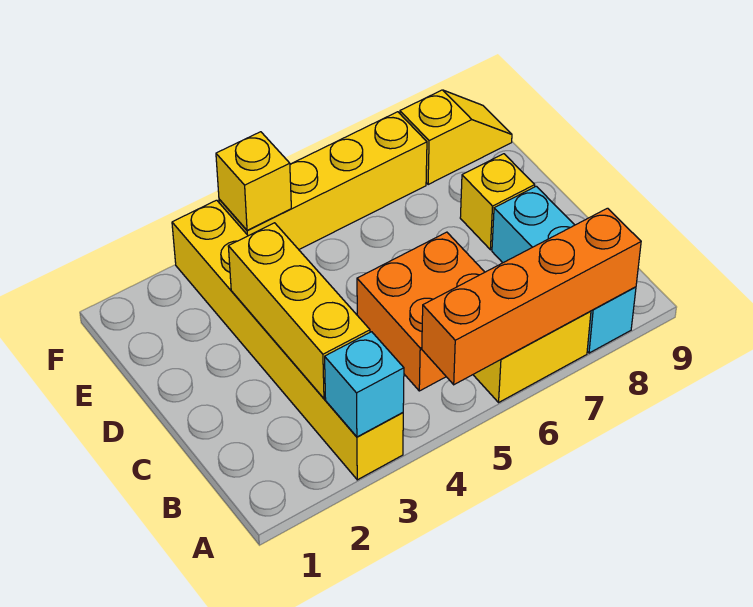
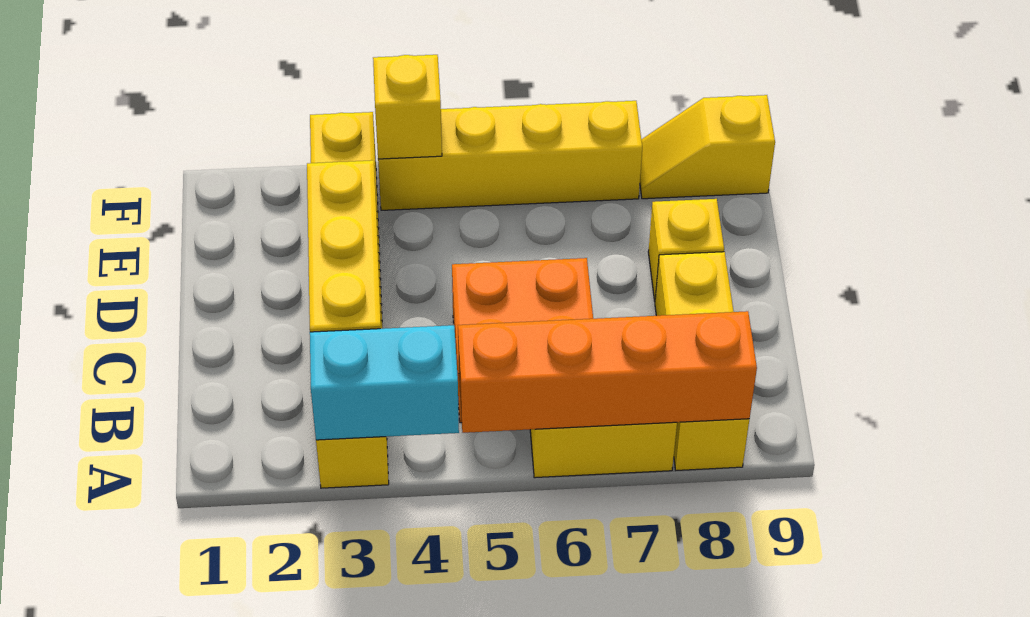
cyan brick A3 level 2 -> cyan brick A3:A4 level 2
cyan brick A8:C8 level 1 -> yellow brick A8:C8 level 1
yellow slope F8:F9 level 1 top 8 -> yellow slope F8:F9 level 1 top 9

